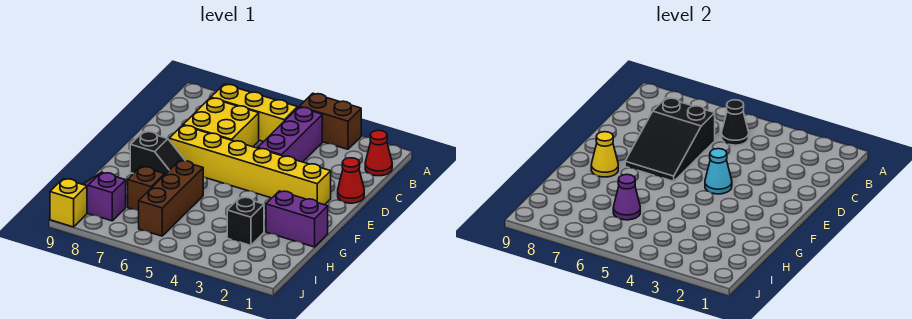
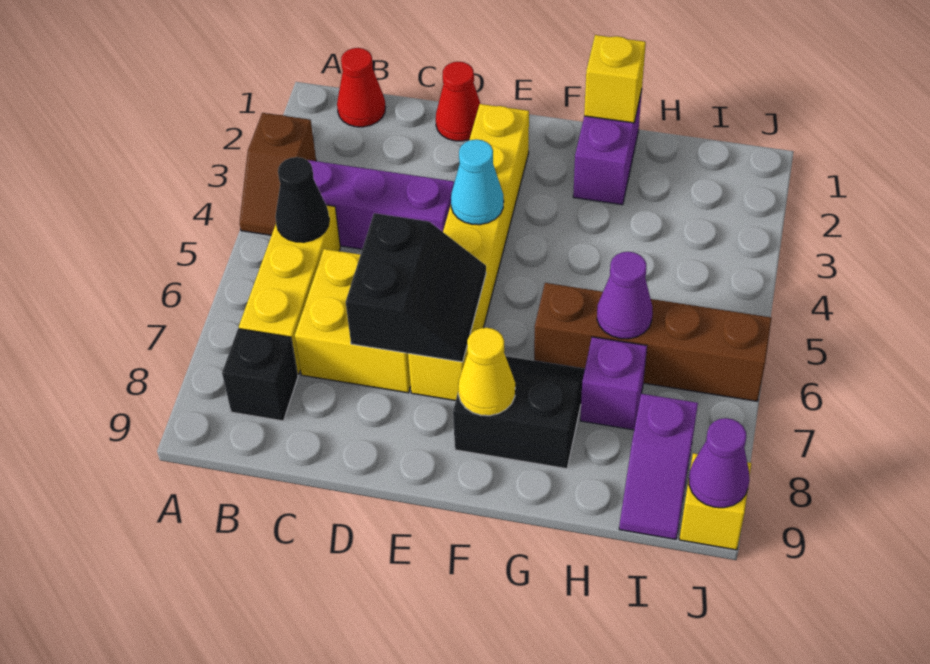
brown brick A3:A4 level 1 -> brown slope A3:A4 level 1 top 3
black slope C6:E7 level 2 top C -> black slope D6:E7 level 2 top D
black slope F7:F8 level 1 top 8 -> black slope F7:G8 level 1 top 8
none -> yellow brick G1 level 2
brown brick G6:I6 level 1 -> brown brick G6:J6 level 1
black brick H3 level 1 -> black brick B8 level 1
brown brick H7 level 1 -> purple brick H7 level 1
none -> purple cone J9 level 2

